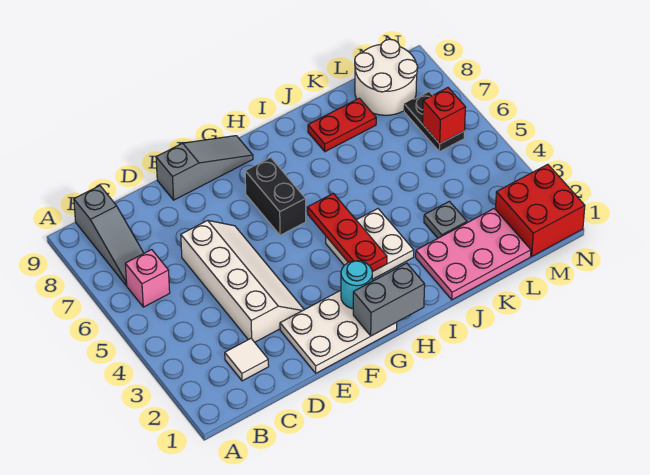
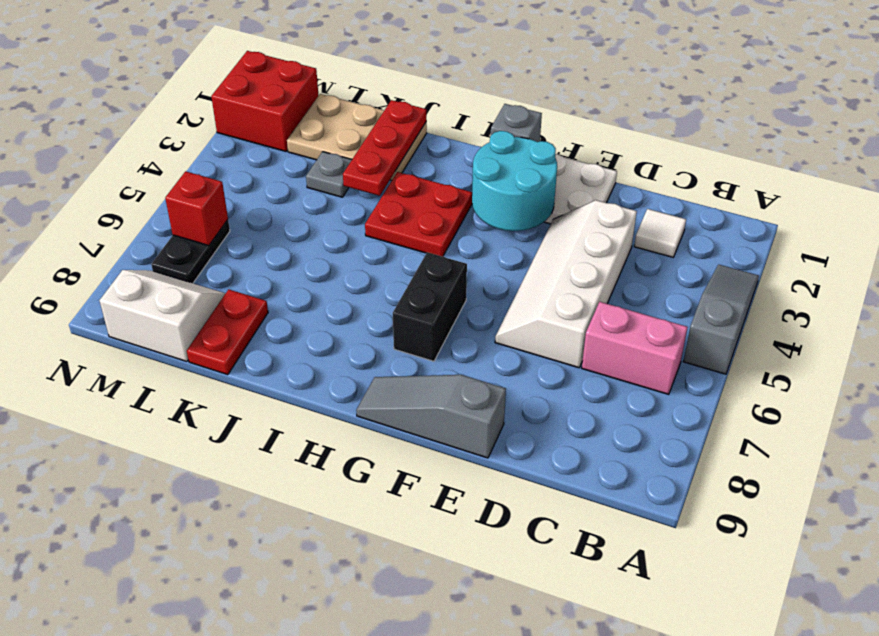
pink brick B6 level 1 -> pink brick B6:C6 level 1
grey slope B7:B9 level 1 top 9 -> grey slope A3:A5 level 1 top 5
grey brick G1:H1 level 2 -> grey brick G1 level 2
cyan round brick G2 level 2 -> cyan round brick F2:G3 level 2
white plate H3:I4 level 1 -> red plate H3:I4 level 1
red plate H3:H5 level 2 -> red plate J1:J3 level 2
pink plate J1:L2 level 1 -> tan plate J1:L2 level 1
red plate J8:K8 level 1 -> red plate K8:K9 level 1
white round brick L8:M9 level 1 -> white slope L8:M9 level 1 top 9

